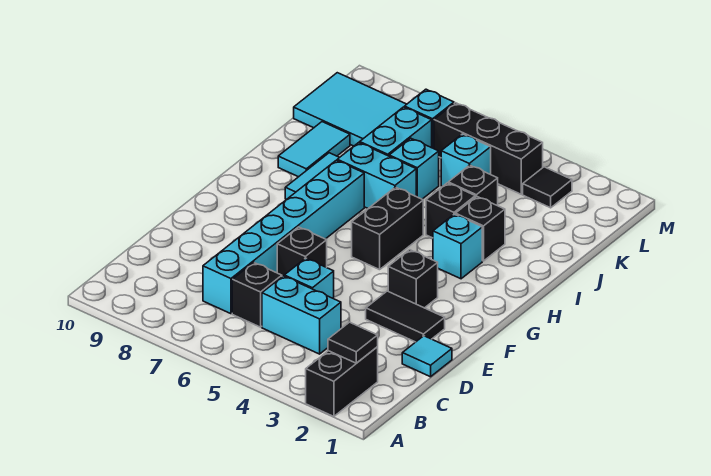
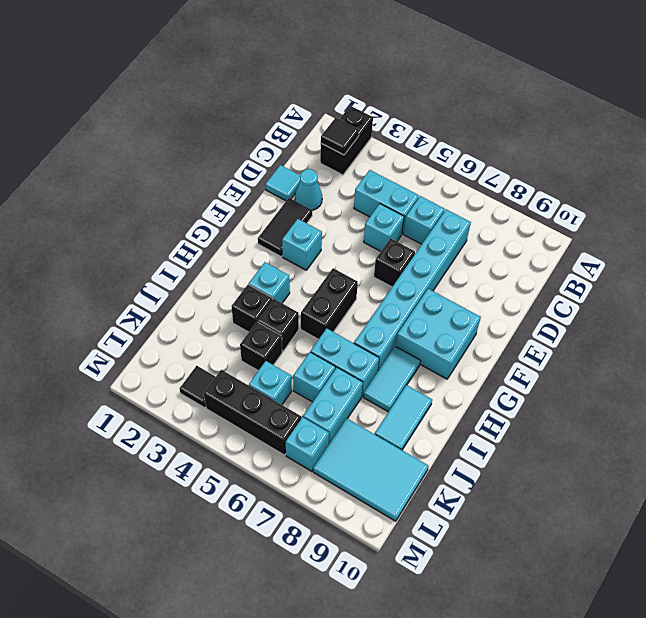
black brick C6 level 1 -> cyan brick C6 level 1
none -> cyan cone D2 level 1
black tile E2:E3 level 1 -> black tile E2:F2 level 1
black brick F3 level 1 -> cyan brick F3 level 1
none -> cyan brick F8:G9 level 1

